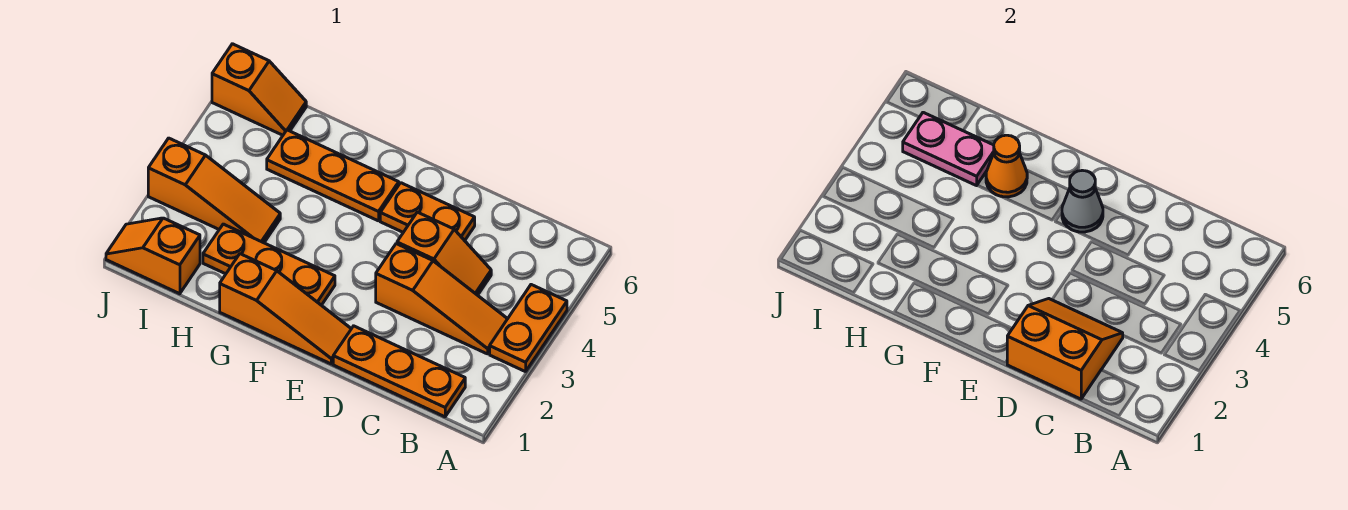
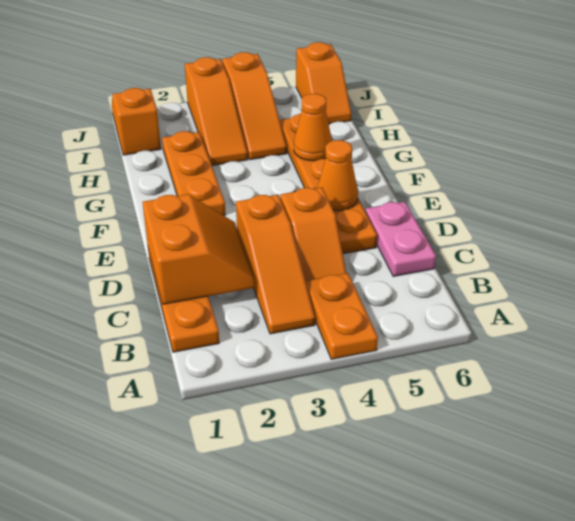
orange plate A3:A4 level 1 -> orange plate A4:B4 level 1
orange slope E1:G1 level 1 top G -> orange slope H4:J4 level 1 top J
grey cone E5 level 2 -> orange cone E5 level 2
pink plate H5:I5 level 2 -> pink plate C6:D6 level 1

